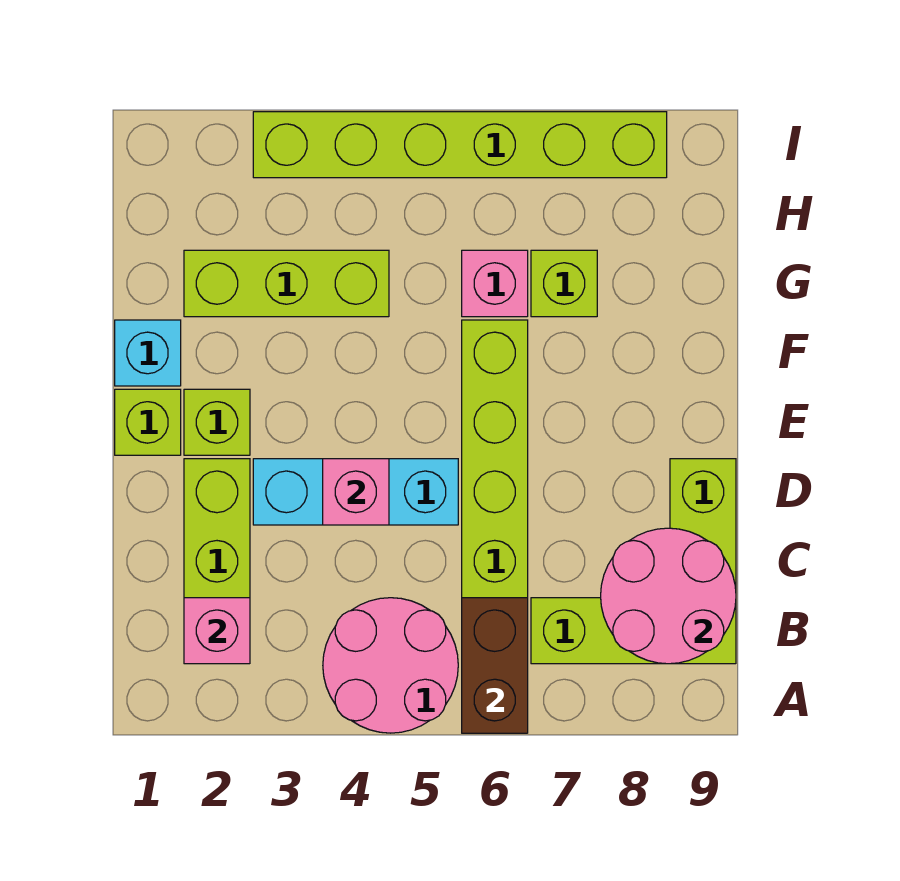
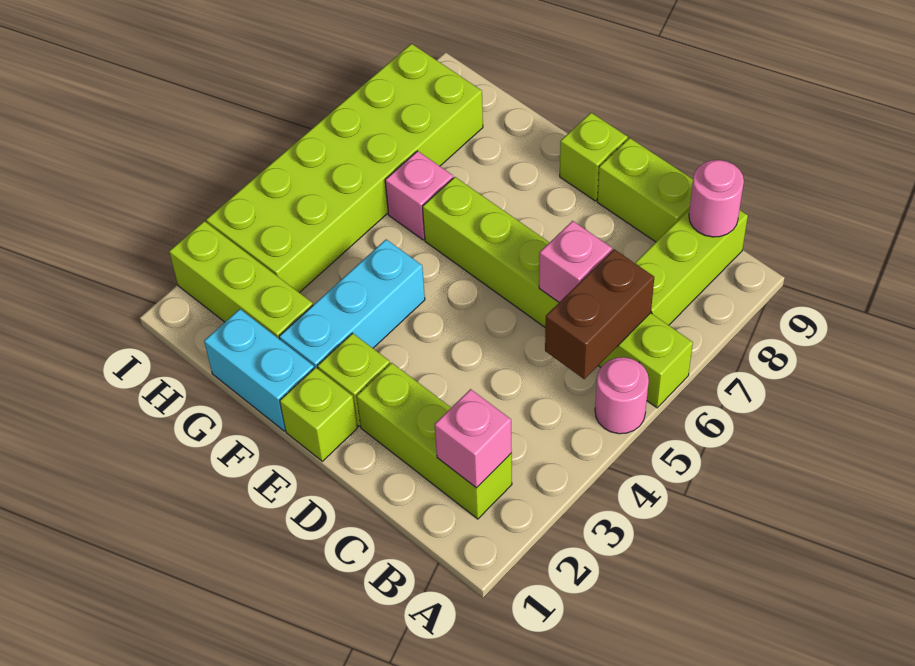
pink round brick A4:B5 level 1 -> pink round brick A5 level 1
brown brick A6:B6 level 2 -> brown brick B5:B6 level 2
pink round brick B8:C9 level 2 -> pink round brick B9 level 2
cyan brick D3:D5 level 1 -> cyan brick F2:F4 level 1
pink brick D4 level 2 -> pink brick C6 level 2
cyan brick F1 level 1 -> cyan brick F1:G1 level 1
lime brick G2:G4 level 1 -> lime brick G2:I2 level 1
lime brick G7 level 1 -> lime brick E9 level 1
lime brick I3:I8 level 1 -> lime brick H3:I8 level 1

